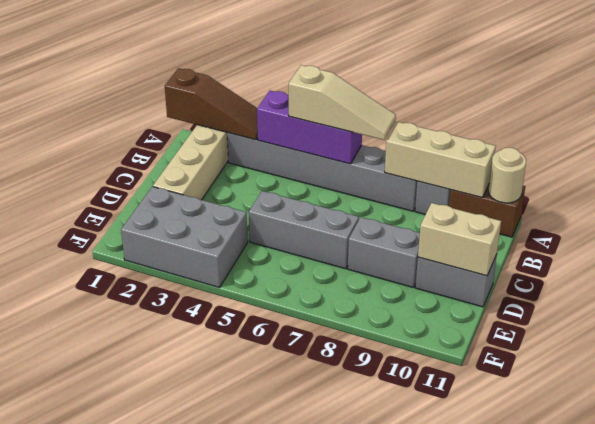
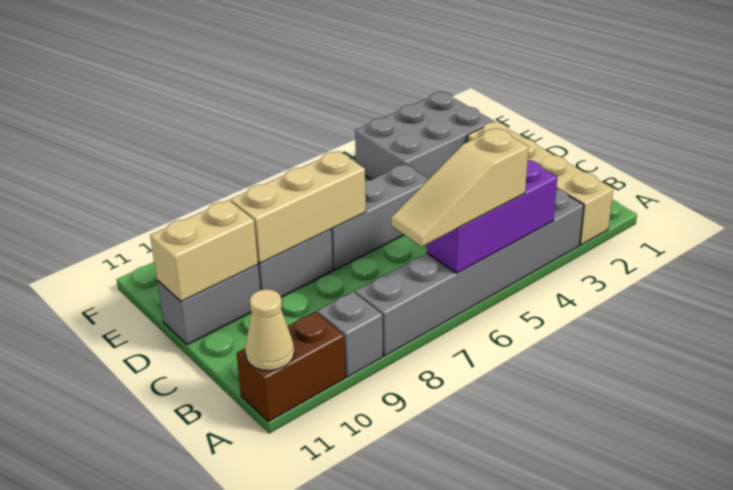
brown slope A1:A3 level 2 top 1 -> none
tan brick A8:A10 level 2 -> tan brick D7:D9 level 2
tan round brick A11 level 2 -> tan cone A11 level 2

